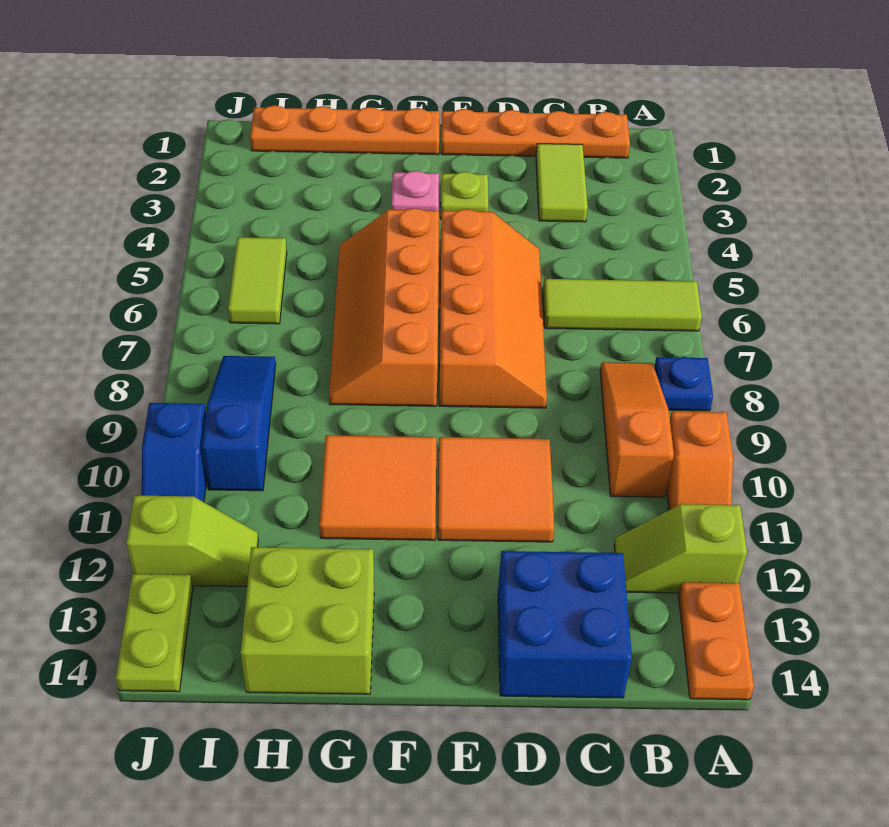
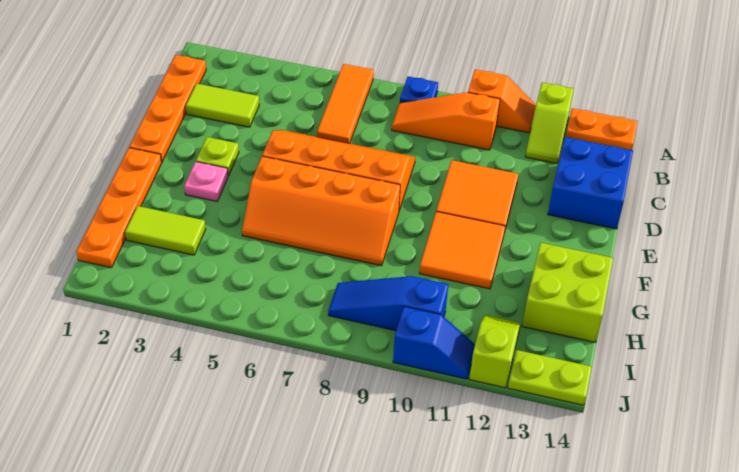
lime tile A6:C6 level 1 -> orange tile A6:C6 level 1
lime tile I5:I6 level 1 -> lime tile H2:H3 level 1

